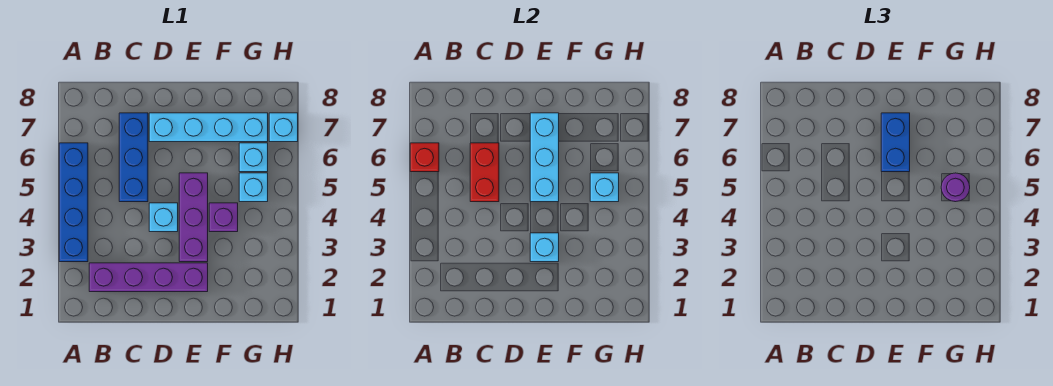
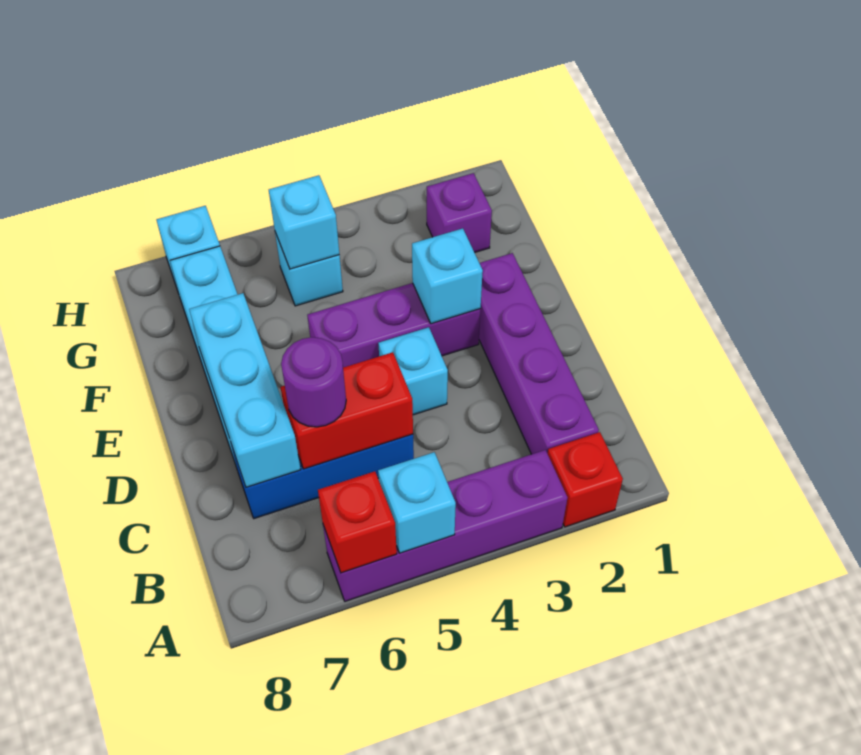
none -> red brick A2 level 1
blue brick A3:A6 level 1 -> purple brick A3:A6 level 1
cyan brick E5:E7 level 2 -> cyan brick C7:E7 level 2
blue brick E6:E7 level 3 -> none
purple brick F4 level 1 -> purple brick G2 level 1
purple round brick G5 level 3 -> purple round brick C6 level 3
cyan brick G6 level 1 -> cyan brick A5 level 2

